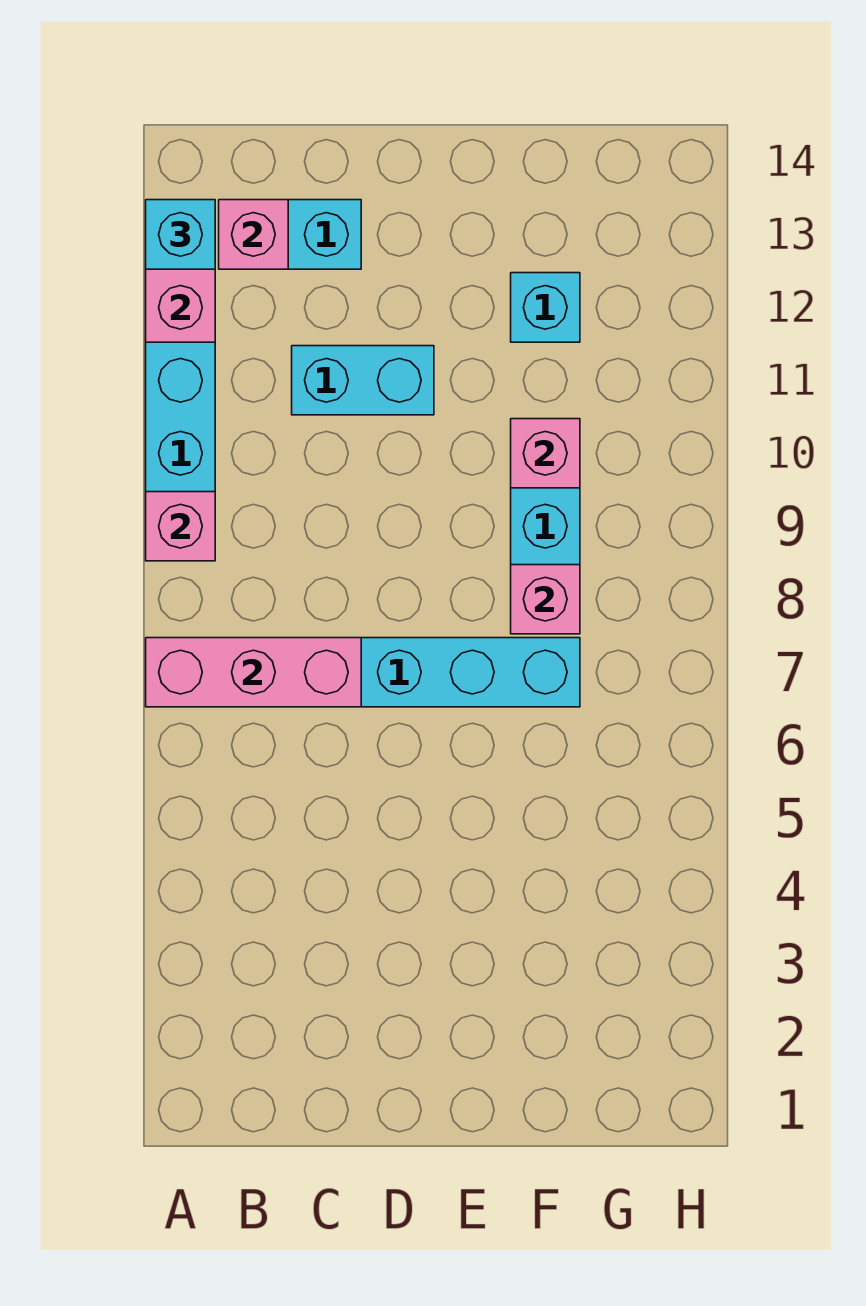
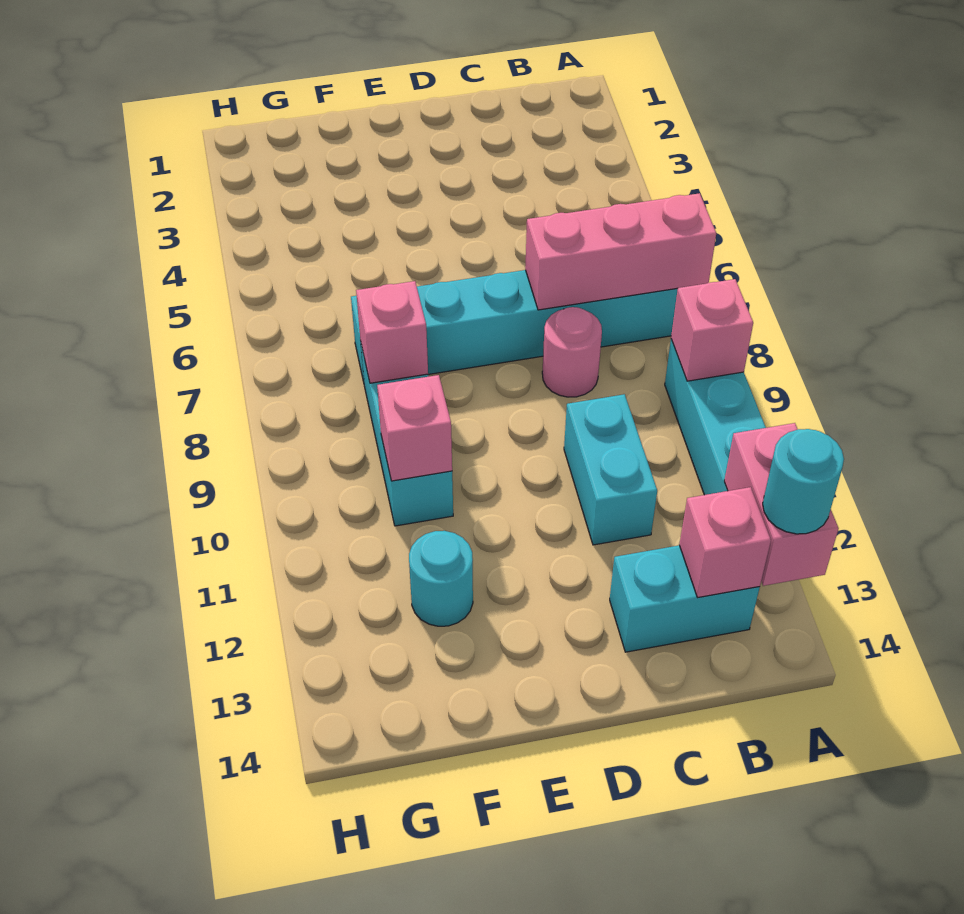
cyan brick A13 level 3 -> cyan round brick A13 level 3
none -> pink round brick C8 level 1
cyan brick C11:D11 level 1 -> cyan brick C10:C11 level 1
cyan brick F12 level 1 -> cyan round brick F12 level 1

